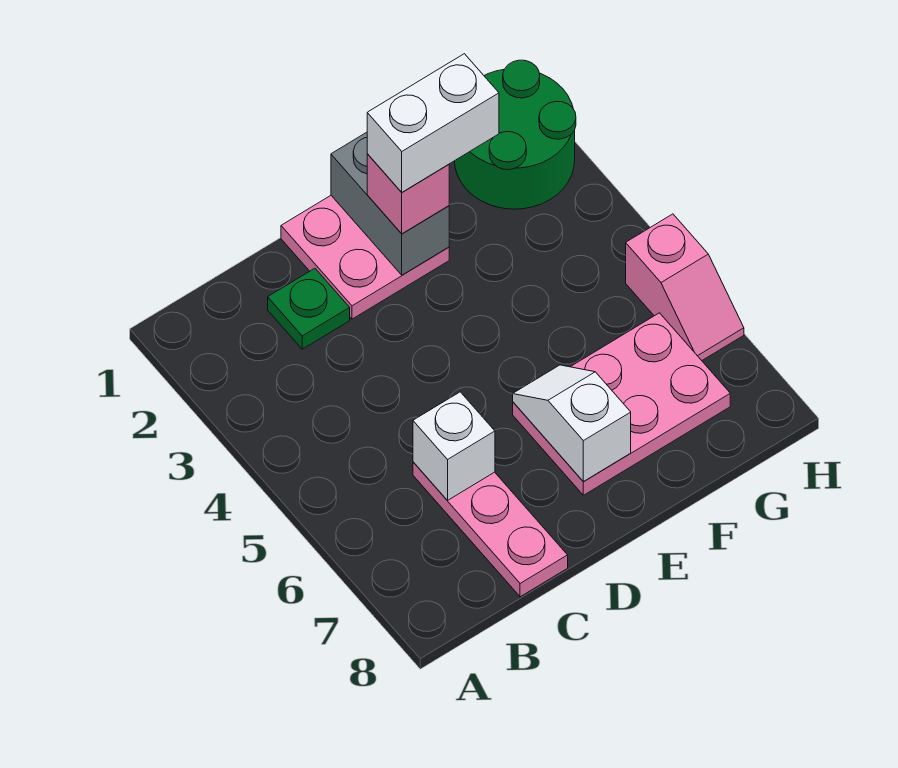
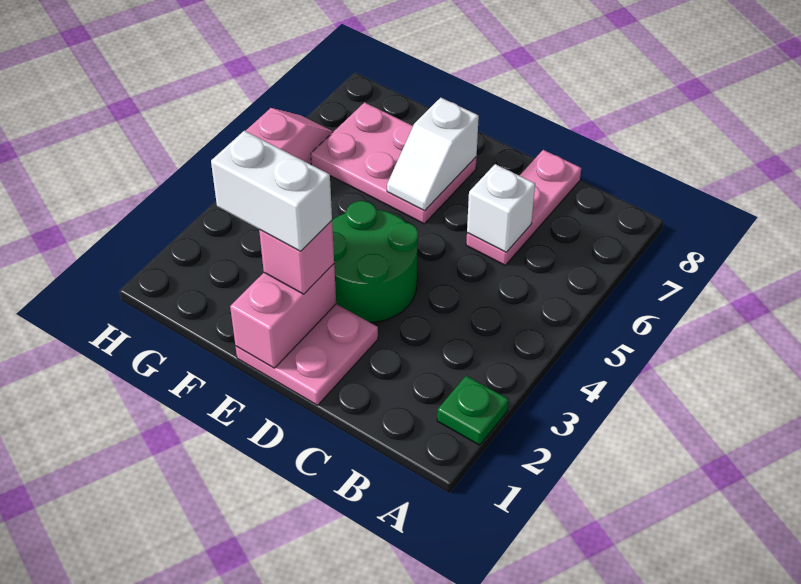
green plate C2 level 1 -> green plate A2 level 1
grey brick E1:E2 level 2 -> pink brick E1:E2 level 2
green round brick G1:H2 level 1 -> green round brick D3:E4 level 1

